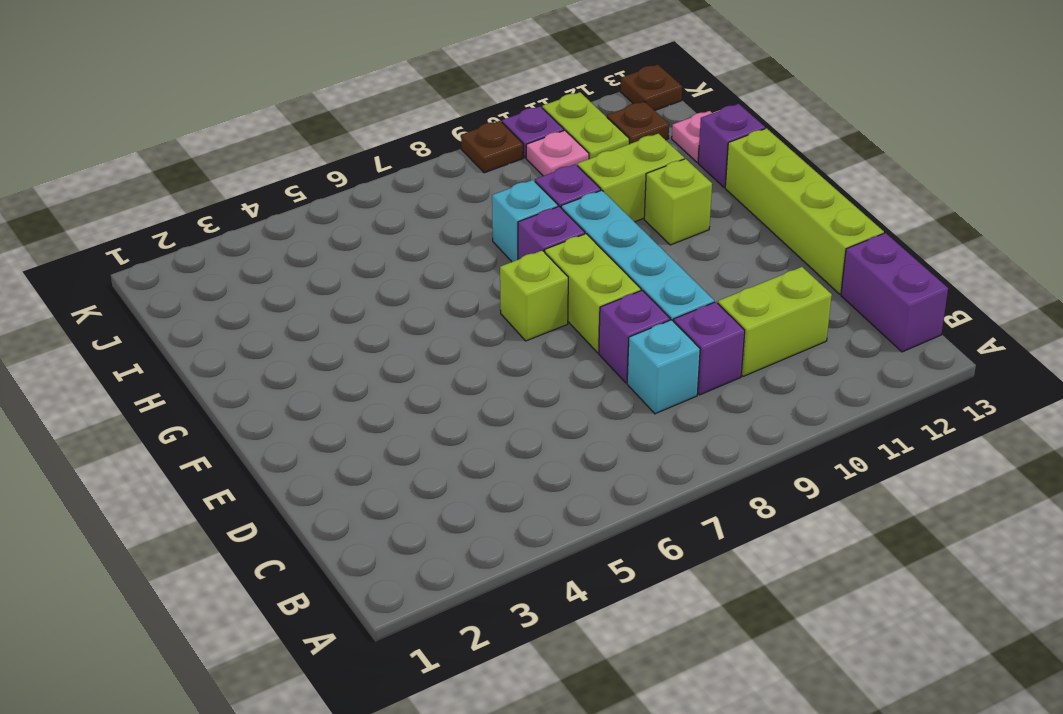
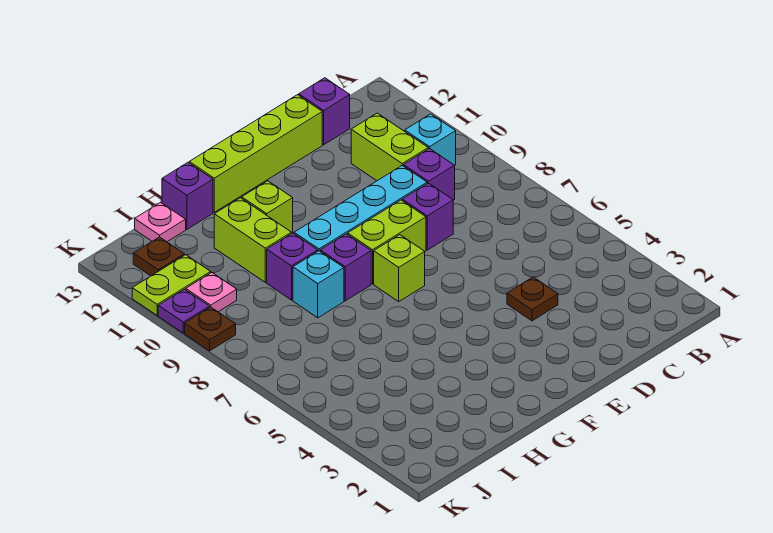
purple brick B13:C13 level 1 -> purple brick C13 level 1
cyan brick C8 level 1 -> cyan brick B10 level 1
brown plate K13 level 1 -> brown plate D4 level 1

